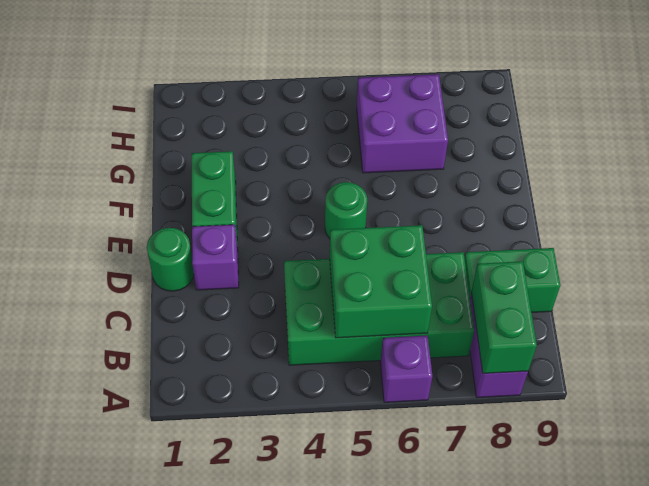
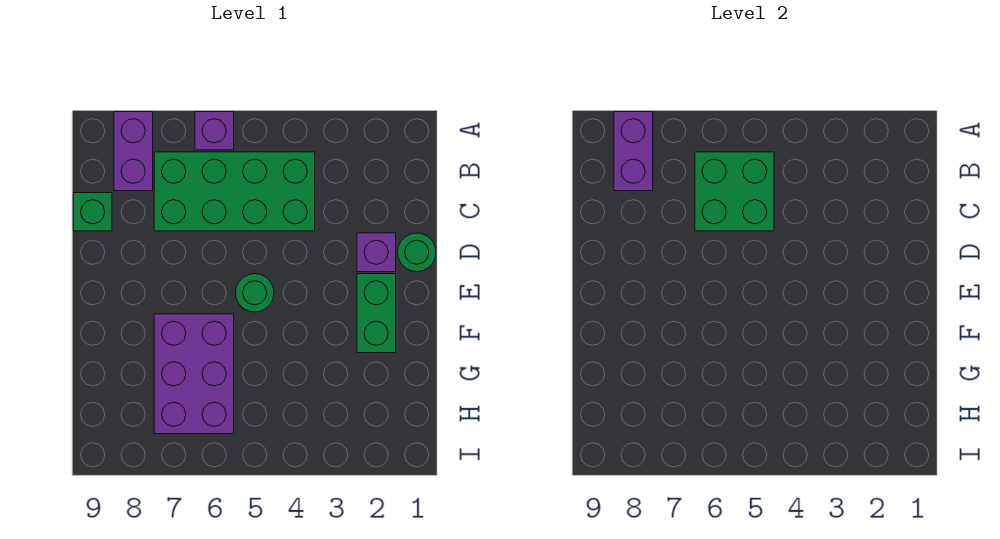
green brick A8:B8 level 2 -> purple brick A8:B8 level 2
green brick C8:C9 level 1 -> green brick C9 level 1
purple brick G6:H7 level 1 -> purple brick F6:H7 level 1

